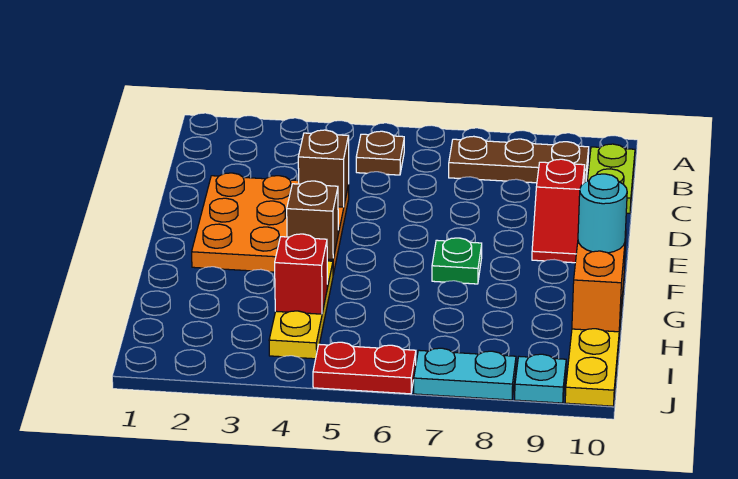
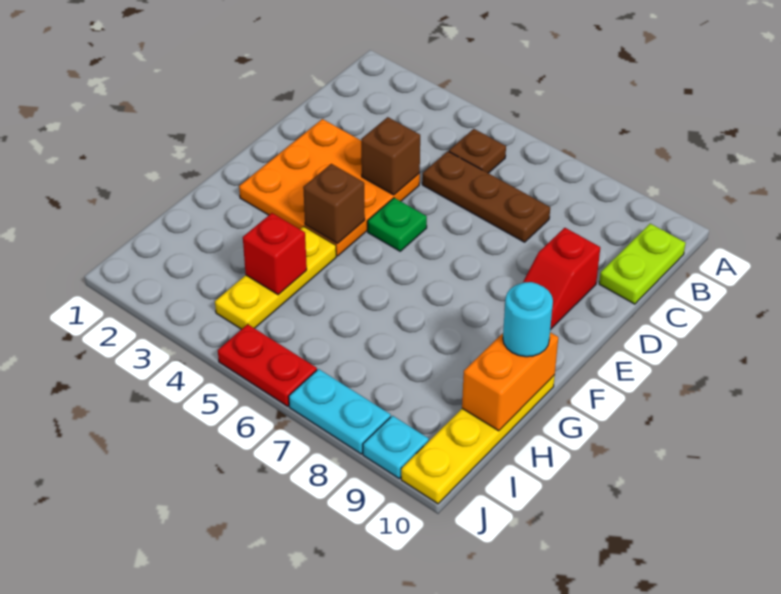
brown plate B7:B9 level 1 -> brown plate C5:C7 level 1
green plate F7 level 1 -> green plate E5 level 1

